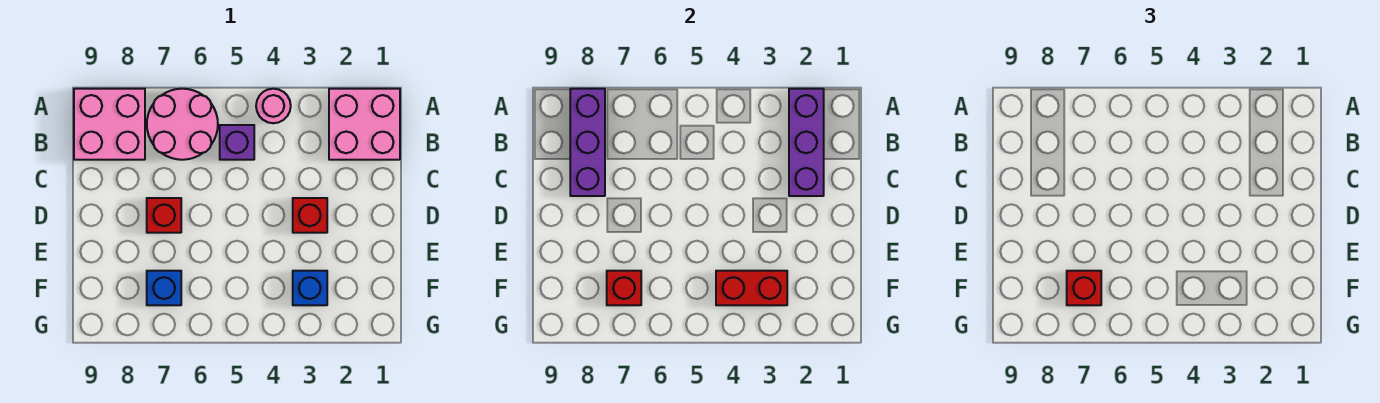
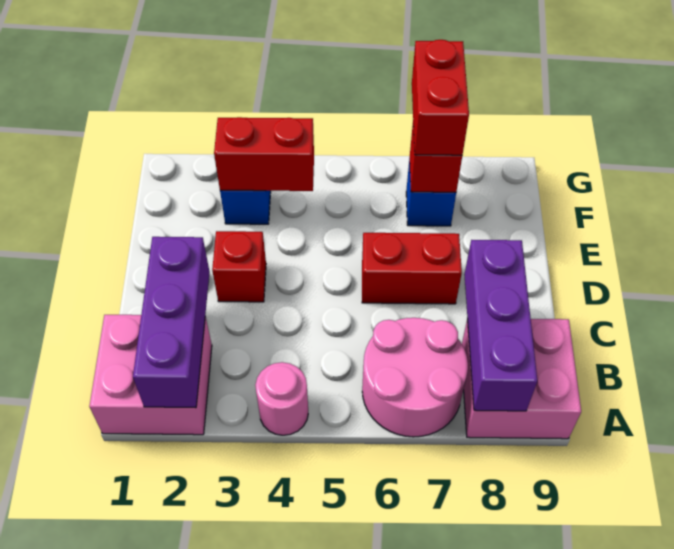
purple brick B5 level 1 -> none
red brick D7 level 1 -> red brick D6:D7 level 1
red brick F7 level 3 -> red brick F7:G7 level 3

